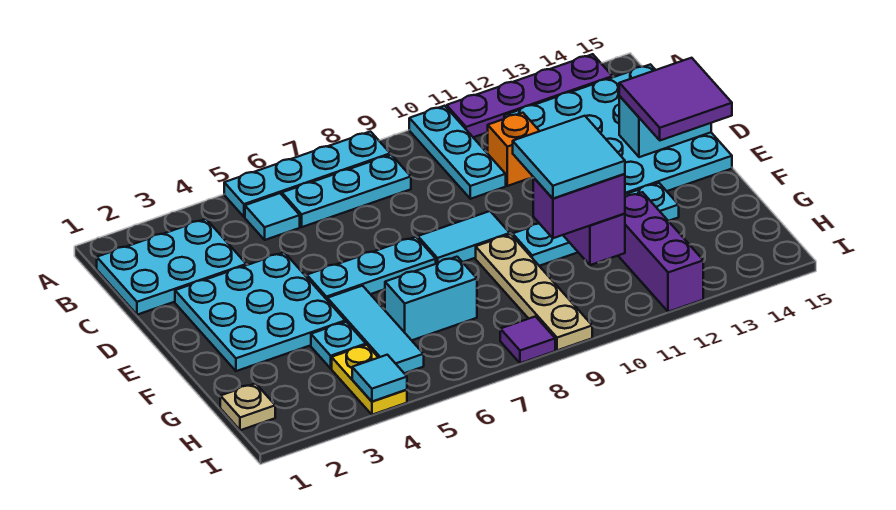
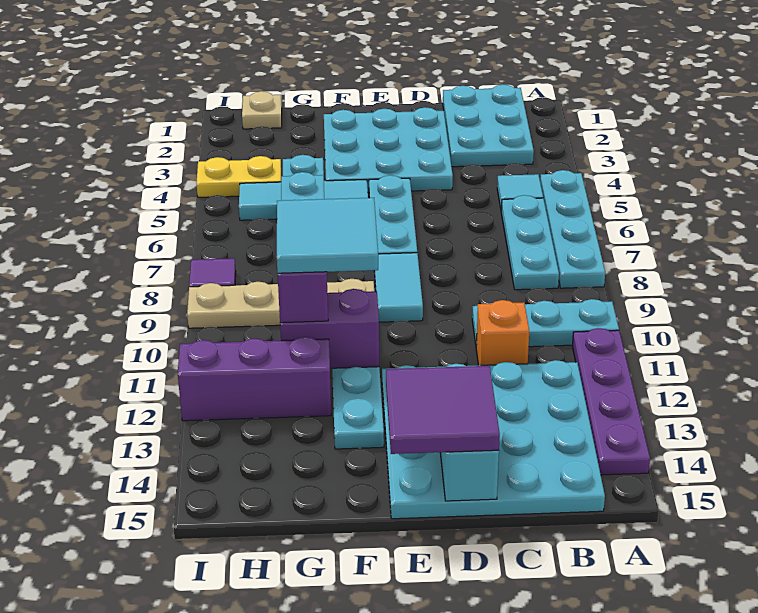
cyan tile I4 level 2 -> none

